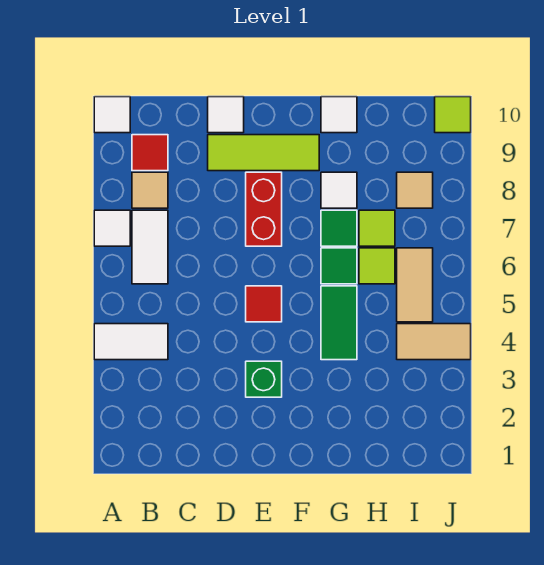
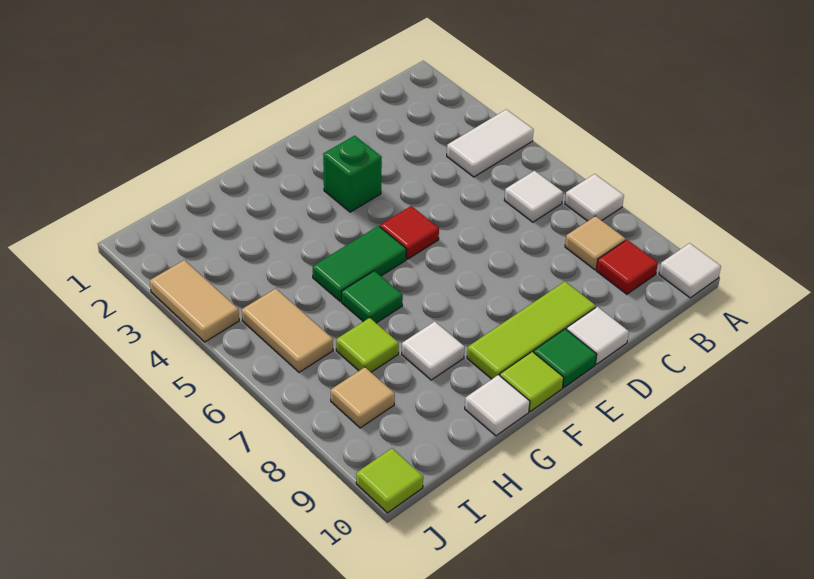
white tile B6:B7 level 1 -> white tile B6 level 1
red brick E7:E8 level 1 -> none
green tile G4:G5 level 1 -> green tile F5:G5 level 1
green tile G7 level 1 -> green tile E10 level 1
lime tile H6 level 1 -> lime tile F10 level 1
tan tile I4:J4 level 1 -> tan tile J3:J4 level 1

